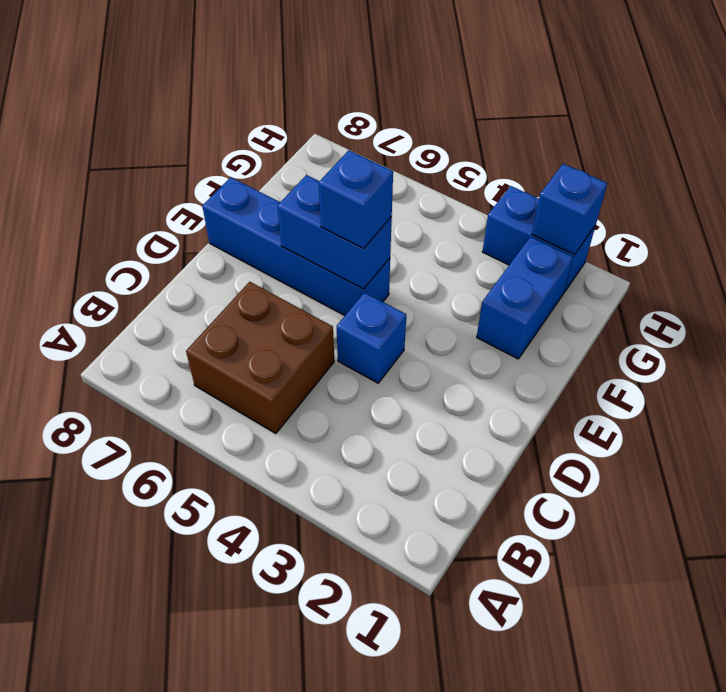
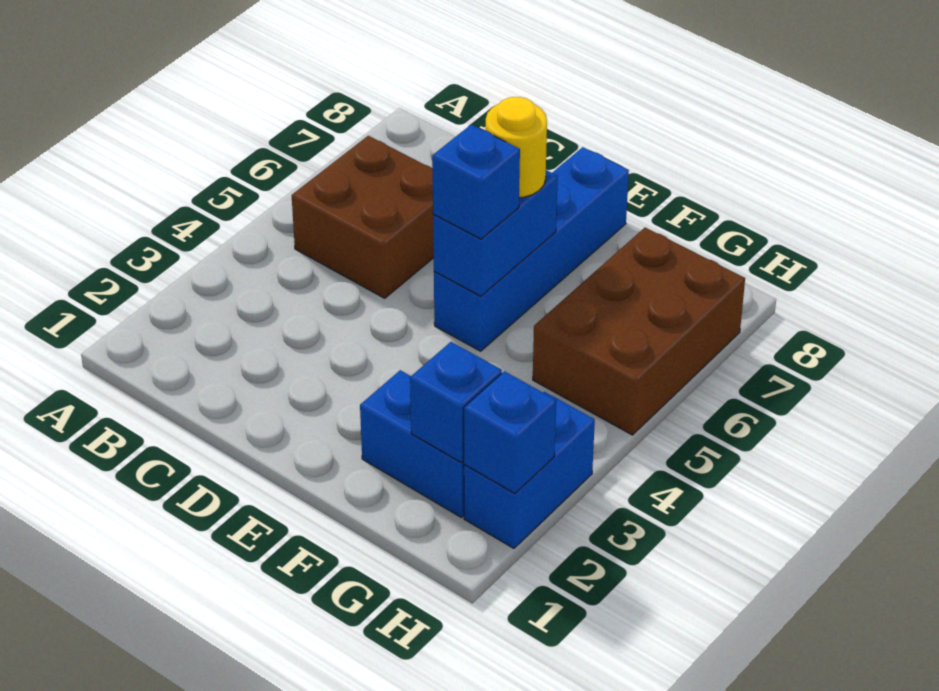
blue brick D4 level 1 -> blue brick G2 level 2
none -> yellow round brick E6 level 3
none -> brown brick G5:H7 level 1

